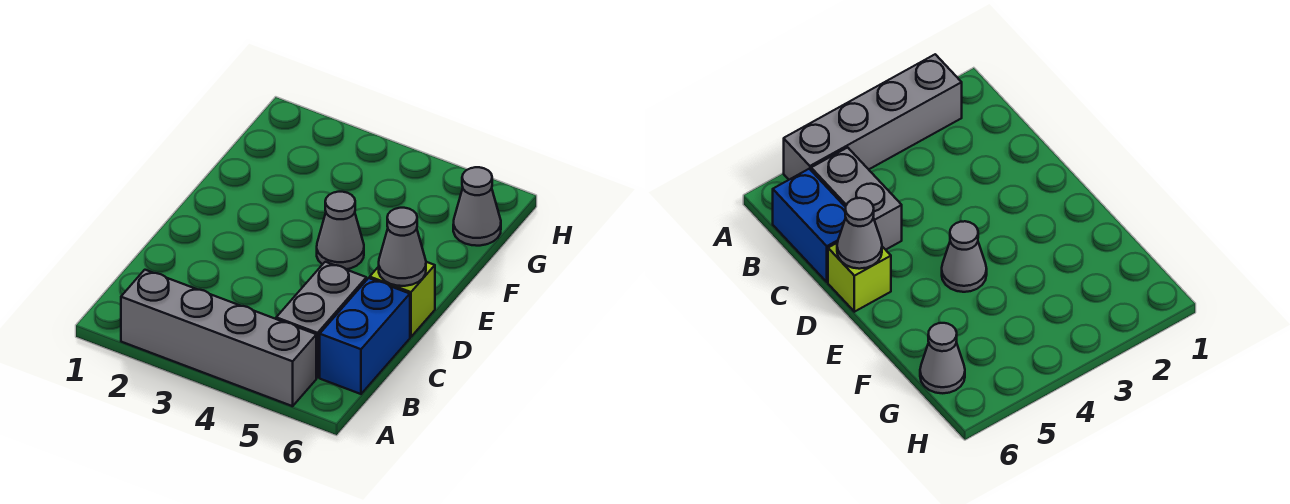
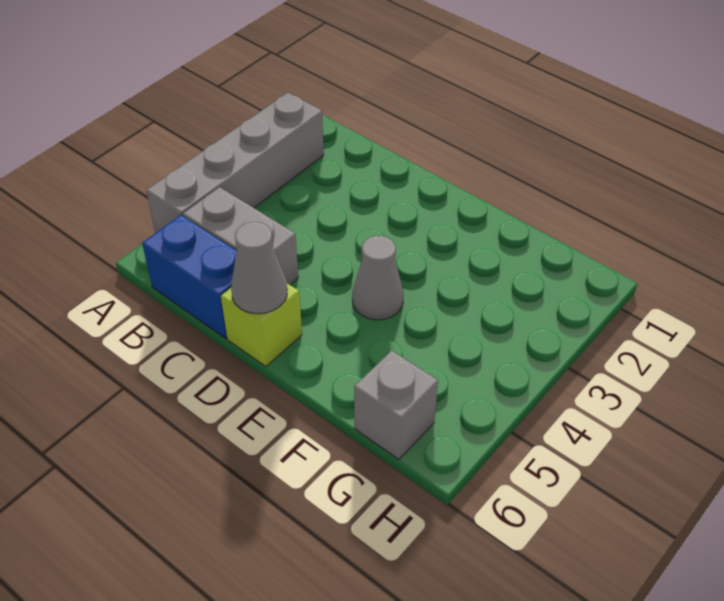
grey cone G6 level 1 -> grey brick G6 level 1

